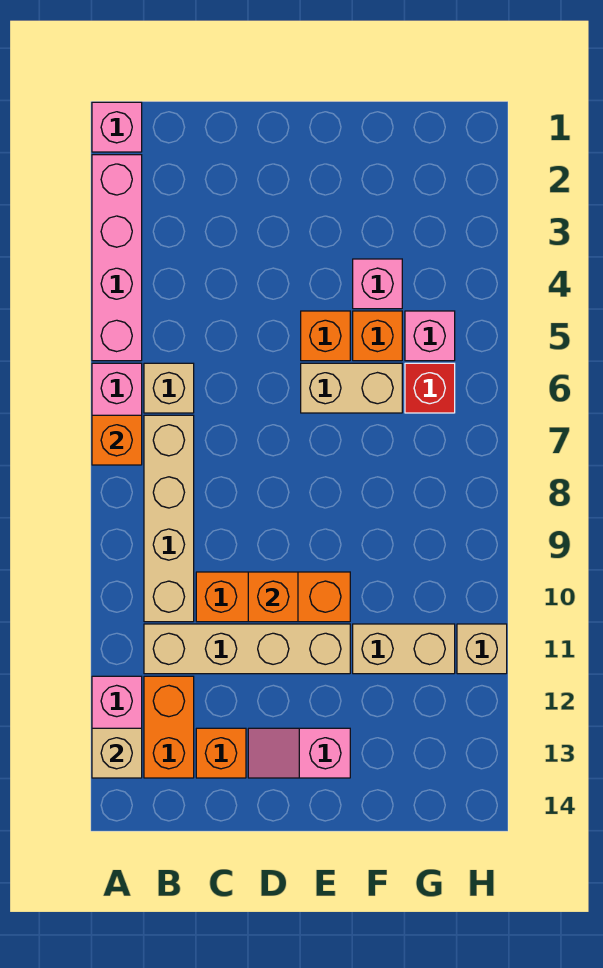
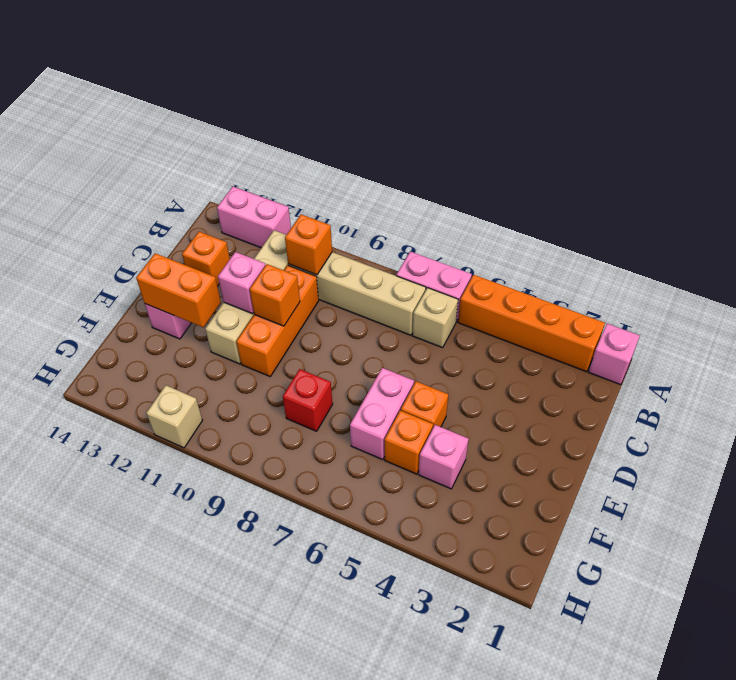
pink brick A2:A5 level 1 -> orange brick A2:A5 level 1
orange brick A7 level 2 -> orange brick B10 level 2
tan brick A13 level 2 -> none
orange brick B12:B13 level 1 -> orange brick E12:E13 level 2
tan brick E6:F6 level 1 -> pink brick E6:F6 level 1
tan brick F11:G11 level 1 -> none
pink brick G5 level 1 -> pink brick D11 level 2
red brick G6 level 1 -> red brick F8 level 1

